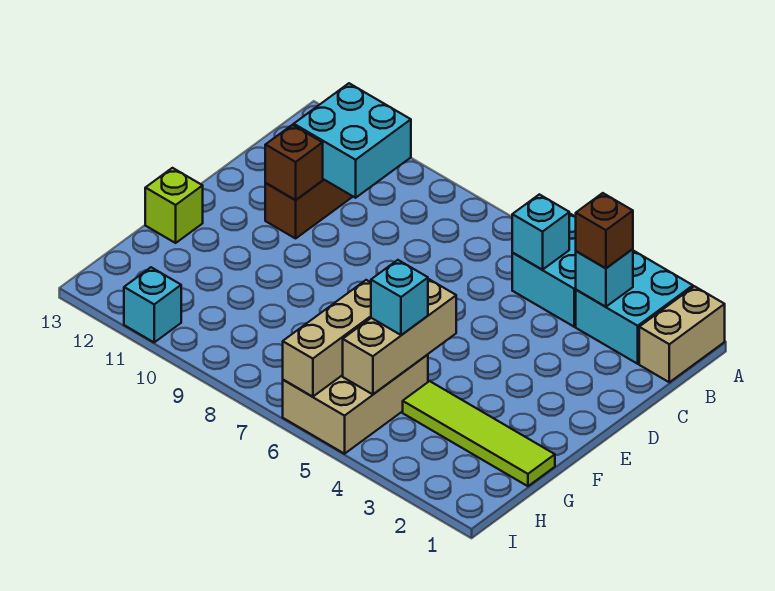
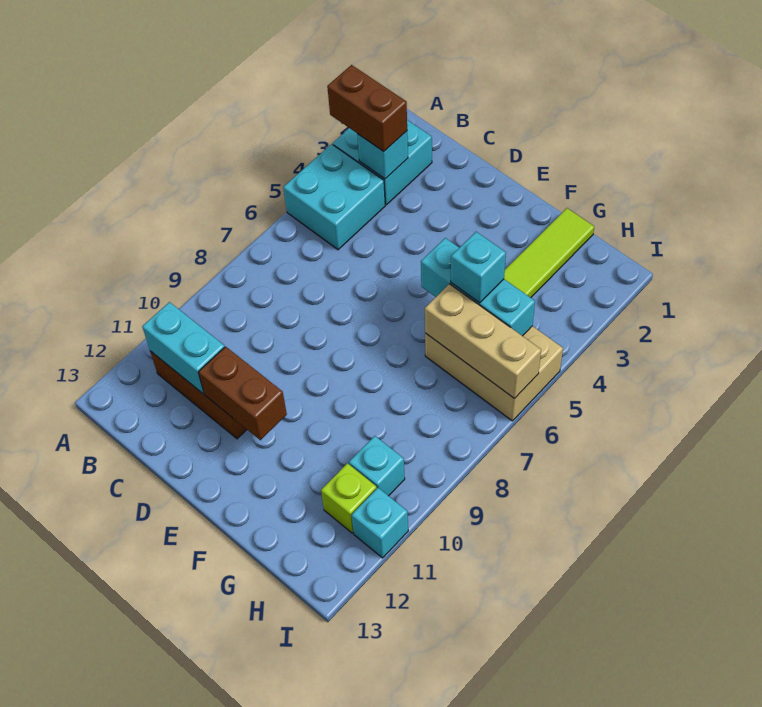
tan brick A1:B1 level 1 -> none
brown brick B3 level 3 -> brown brick A3:B3 level 3
cyan brick B5 level 2 -> cyan brick H10 level 1
cyan brick B10:C11 level 2 -> cyan brick B11:C11 level 2
brown brick D11 level 2 -> brown brick D11:E11 level 2
tan brick F5:H5 level 2 -> cyan brick F5:H5 level 2
lime brick F13 level 1 -> lime brick H11 level 1

